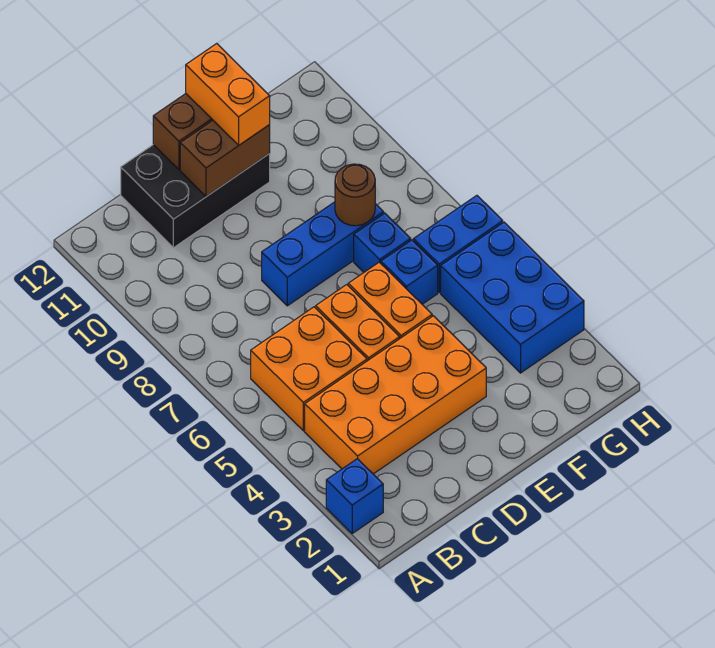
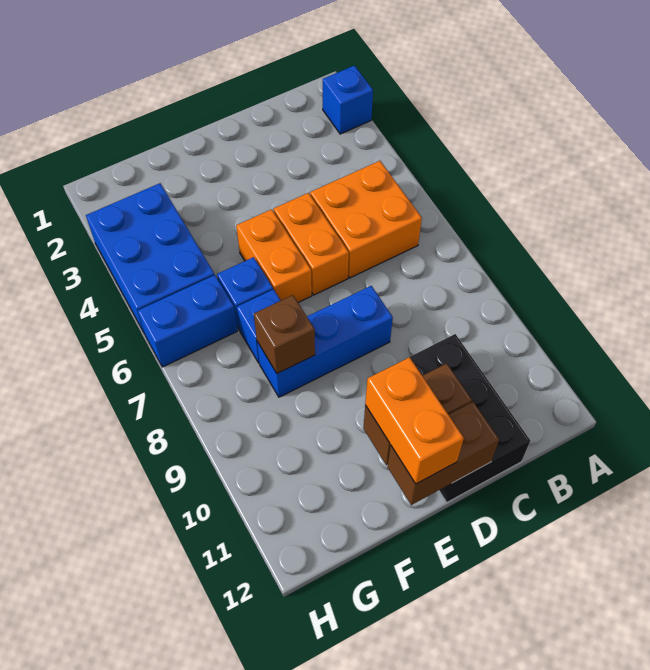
orange brick B3:E4 level 1 -> none
black brick C11:E12 level 1 -> black brick C10:D12 level 1
brown round brick F8 level 2 -> brown brick F8 level 2

